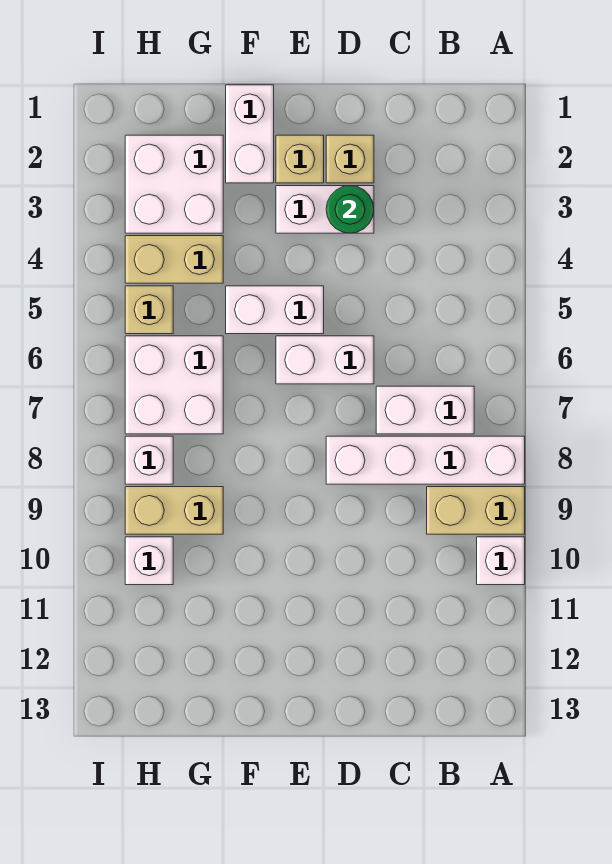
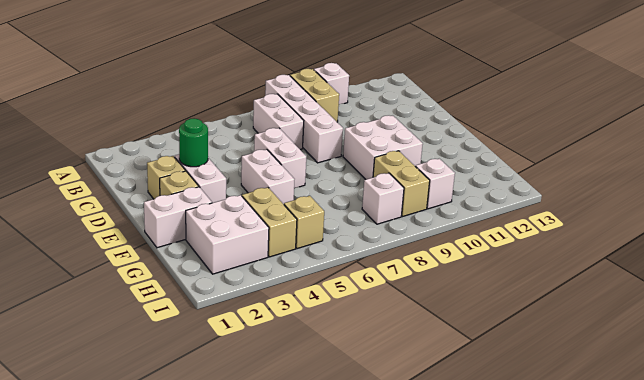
white brick G6:H7 level 1 -> white brick E9:F10 level 1

